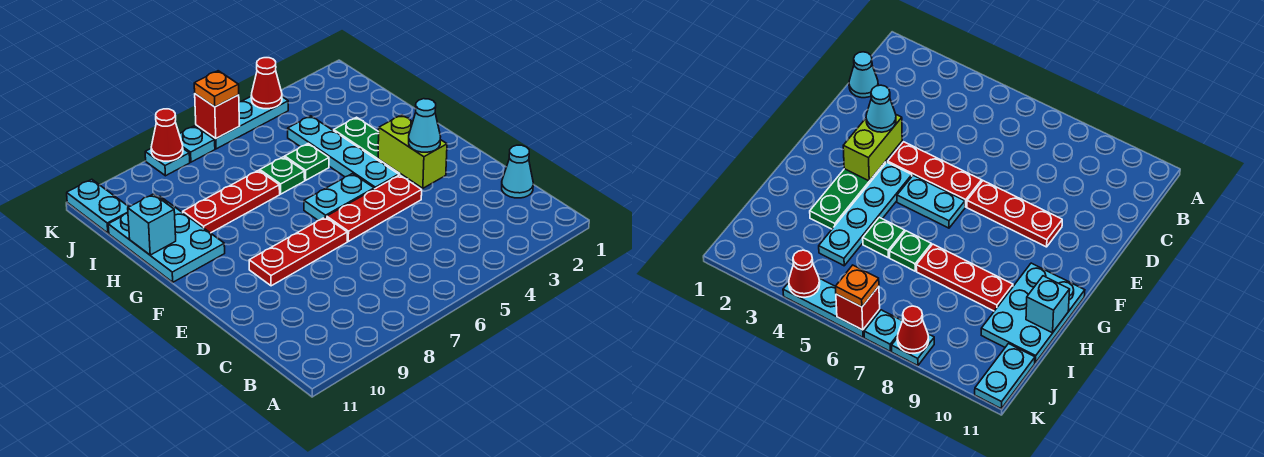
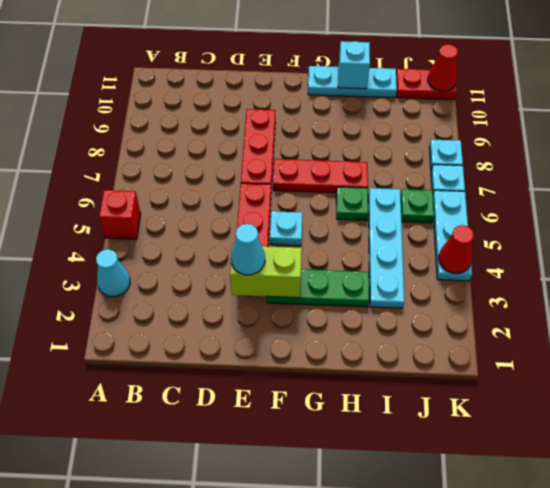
cyan cone C1 level 1 -> cyan cone A3 level 1
cyan plate F4:I4 level 1 -> cyan plate I3:I6 level 1
cyan plate F5:F6 level 1 -> cyan plate F5 level 1
cyan plate G10:I11 level 1 -> cyan plate G11:I11 level 1
green plate H5 level 1 -> green plate J6 level 1
red plate H7:H9 level 1 -> red plate F7:H7 level 1
cyan plate J11:K11 level 1 -> red plate J11:K11 level 1
red brick K6 level 2 -> red brick A5 level 1
orange plate K6 level 3 -> none
red cone K8 level 2 -> red cone K11 level 2

